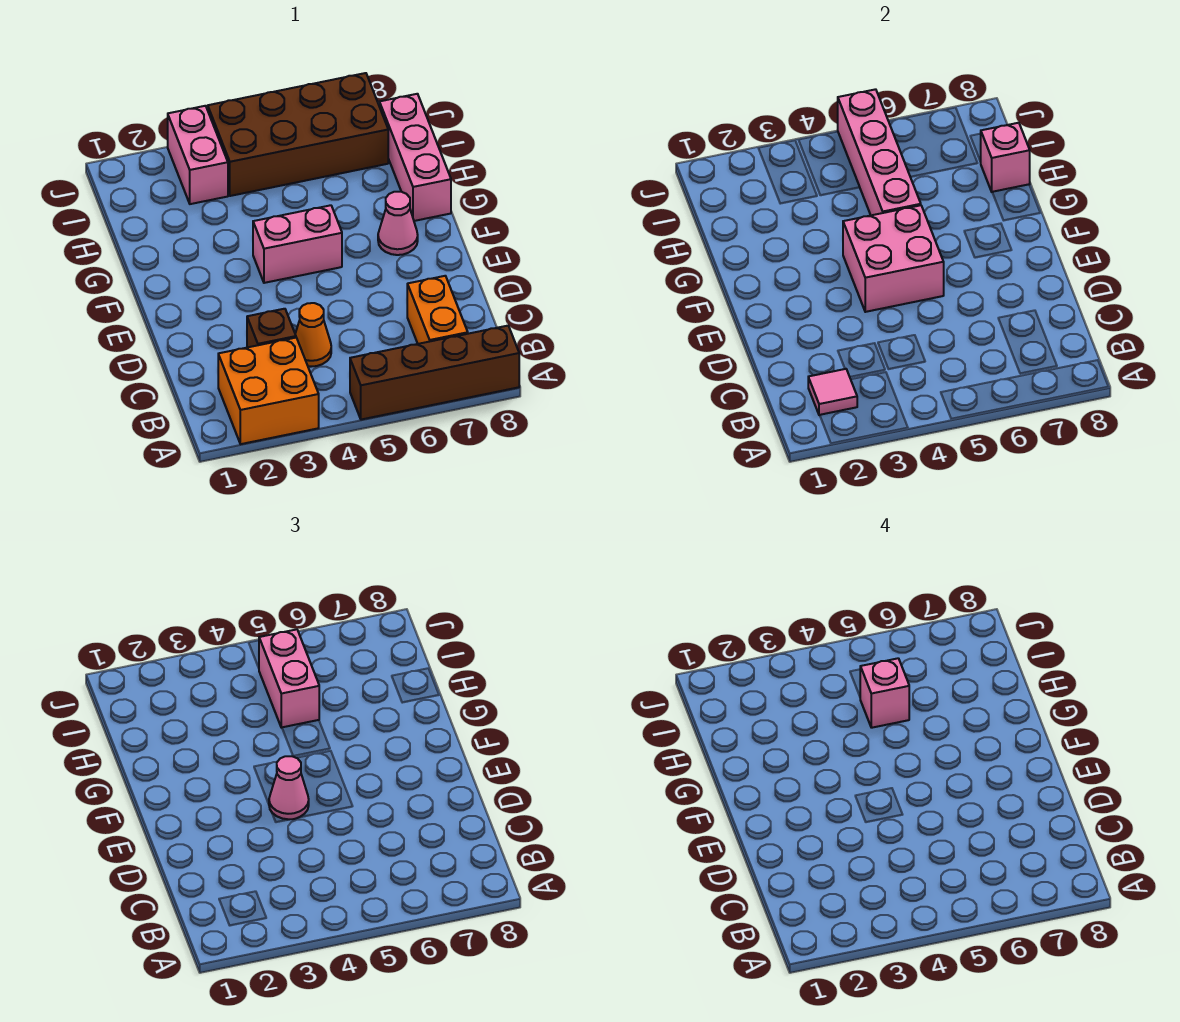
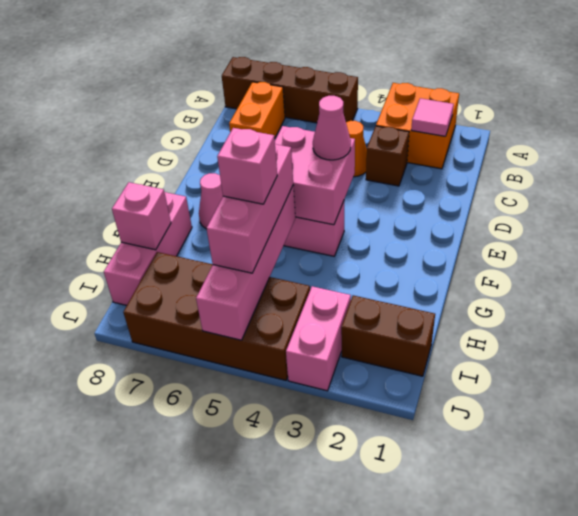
pink brick H5:I5 level 3 -> pink brick G5:I5 level 3
none -> brown brick I1:I2 level 1

